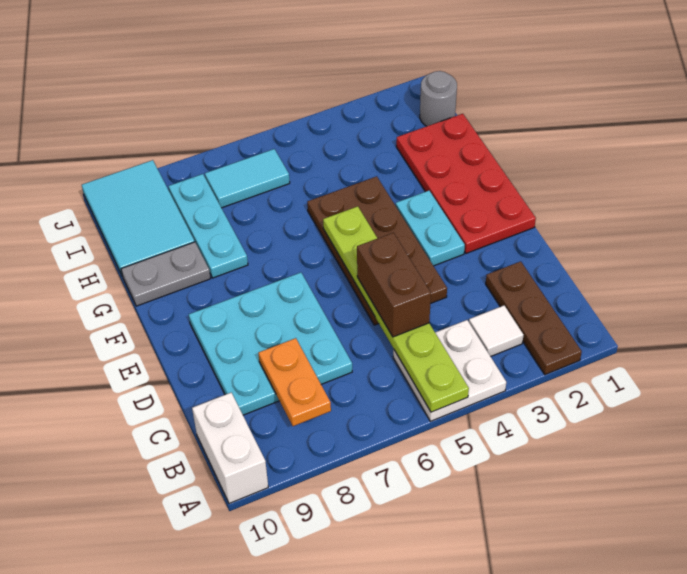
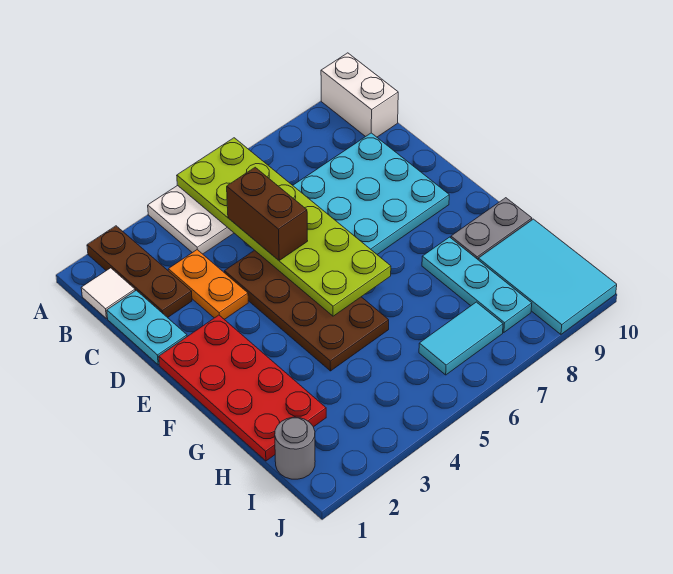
lime plate A5:F5 level 2 -> lime plate A5:F6 level 2
white tile B3 level 1 -> white tile B1 level 1
orange plate B8:C8 level 2 -> orange plate C3:D3 level 1
cyan plate E3:F3 level 1 -> cyan plate C1:D1 level 1

